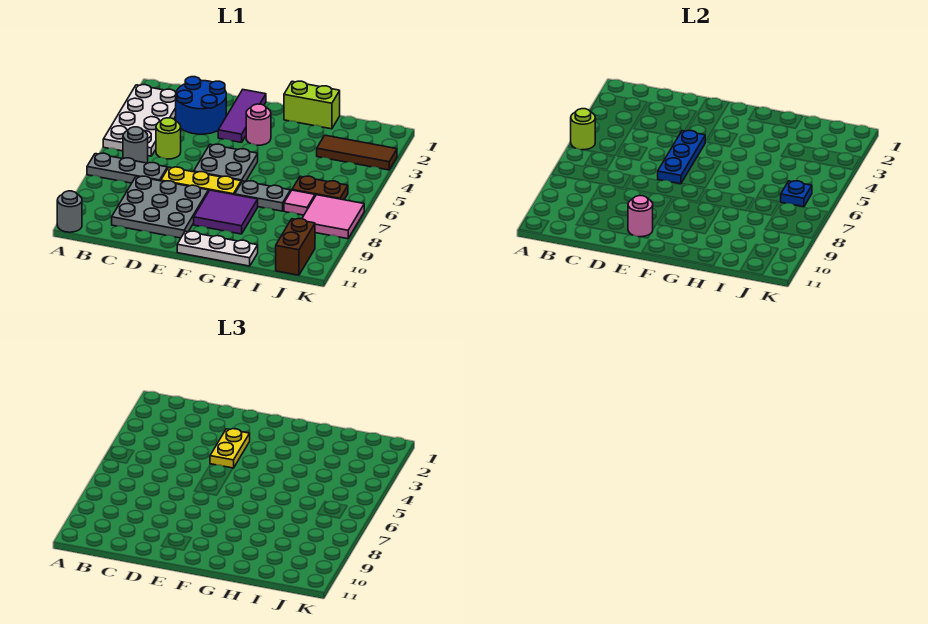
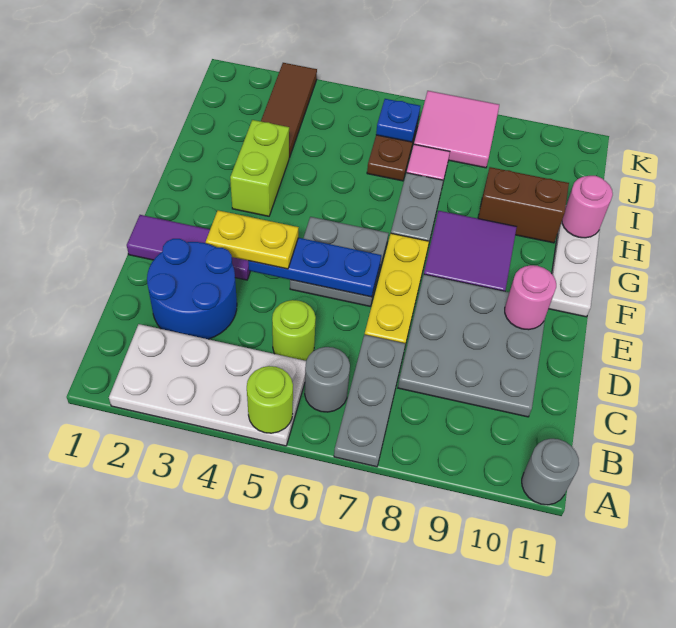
pink round brick F3 level 1 -> pink round brick H11 level 2
lime brick G1:H1 level 1 -> lime brick G3:H3 level 1
brown brick J10:J11 level 1 -> brown brick H9:H10 level 1

